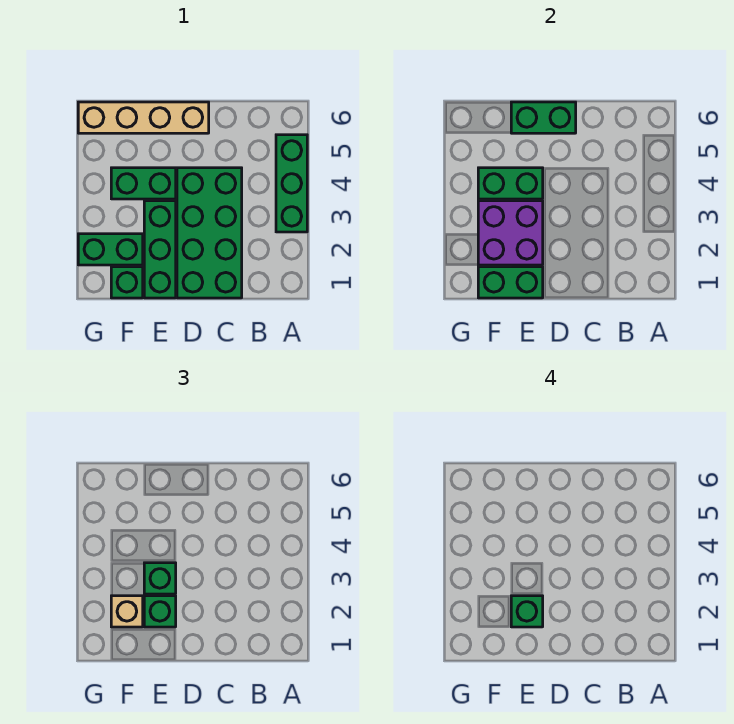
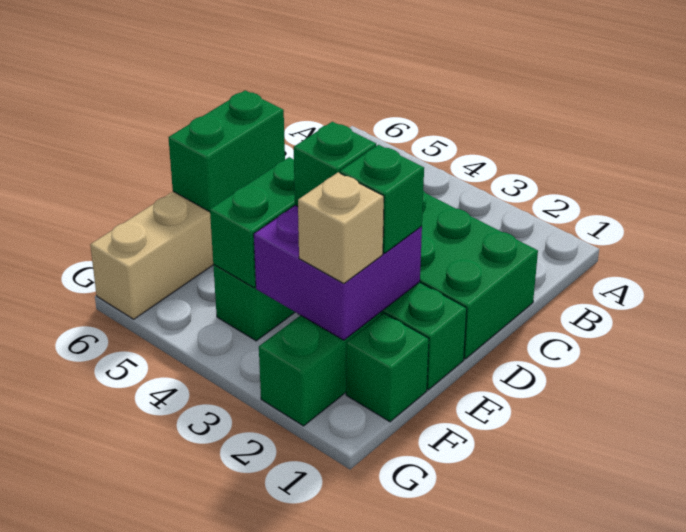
green brick A3:A5 level 1 -> none
green brick E1:F1 level 2 -> none
green brick E2 level 4 -> none

